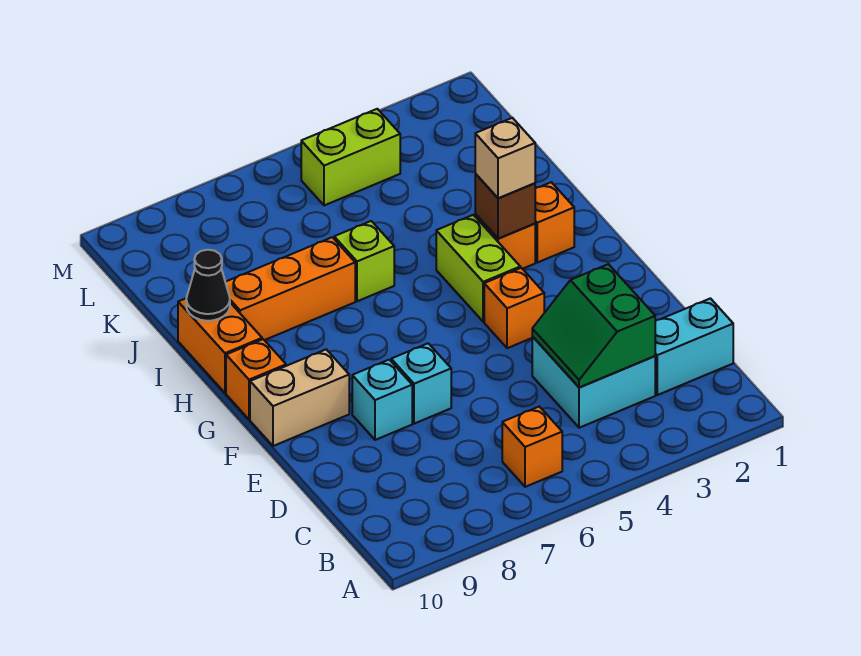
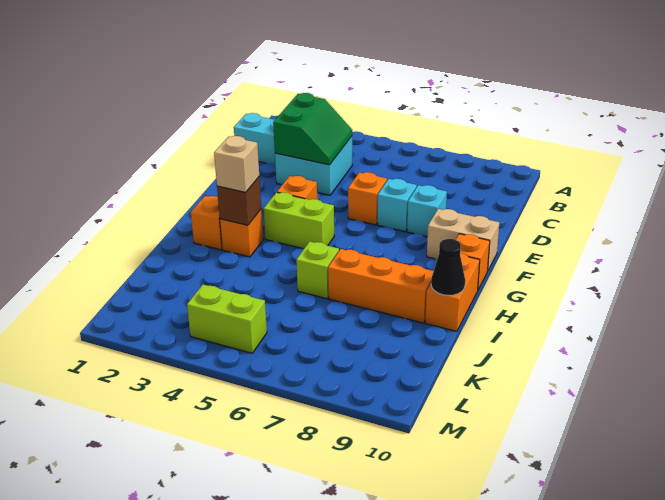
orange brick B6 level 1 -> orange brick E6 level 1
lime brick G4:H4 level 1 -> lime brick G4:G5 level 1

